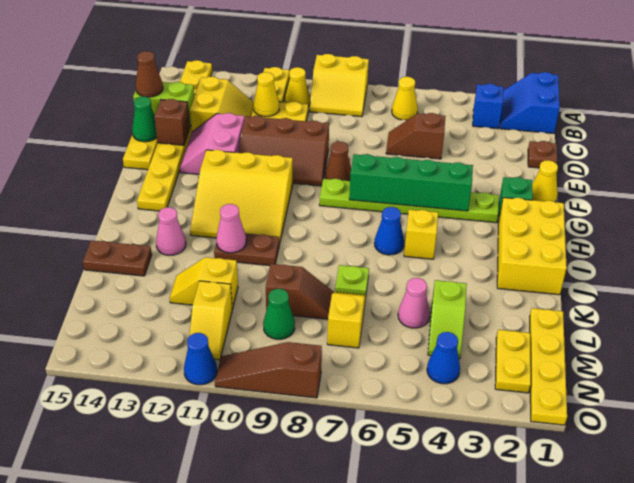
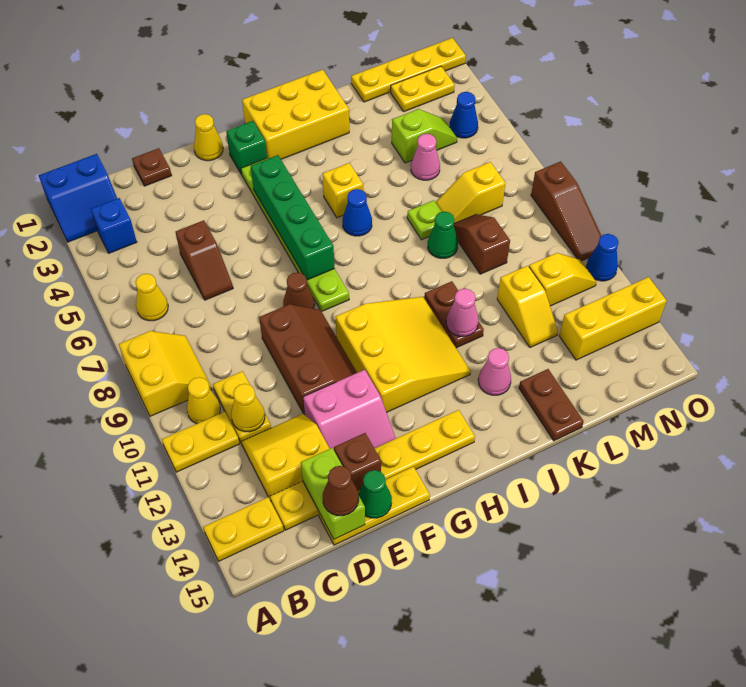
green cone M9 level 1 -> green cone K8 level 1
none -> yellow brick M13:O13 level 1

